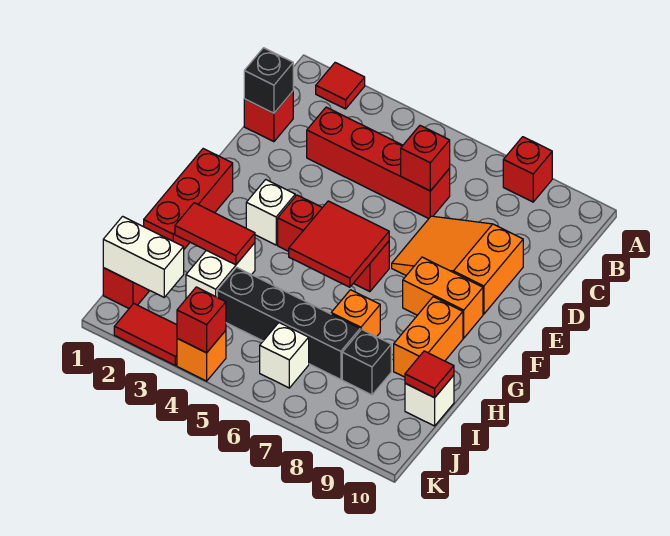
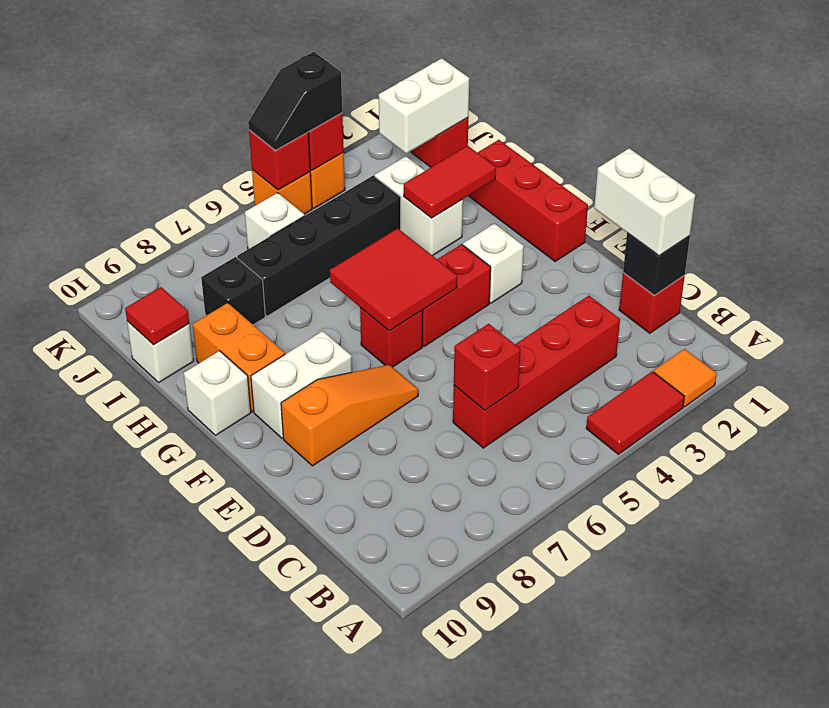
red tile A2 level 1 -> orange tile A2 level 1
red brick A8 level 1 -> red brick K5 level 2
none -> white brick C1:D1 level 3
orange slope D7:E9 level 1 top 9 -> orange slope E7:E9 level 1 top 9
orange brick F8:F9 level 1 -> white brick F8:F9 level 1
none -> white brick G10 level 1
orange brick H7 level 1 -> orange brick K5 level 1
red tile K2:K3 level 1 -> red tile A3:A4 level 1
none -> black slope K4:K5 level 3 top 4

